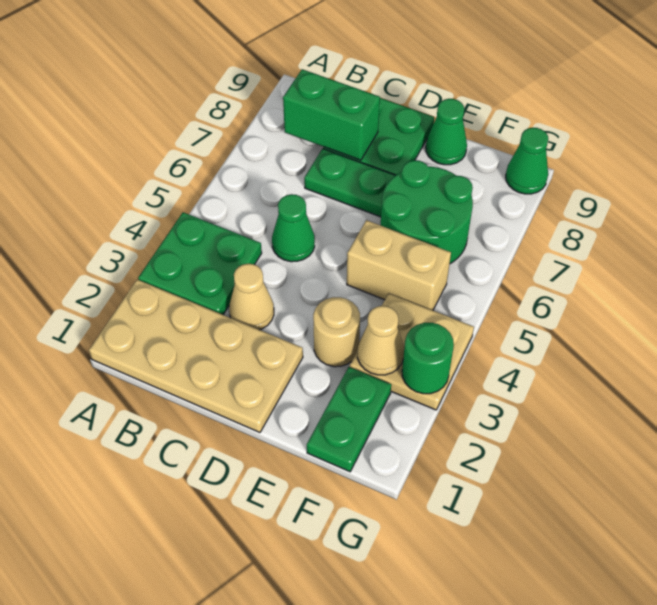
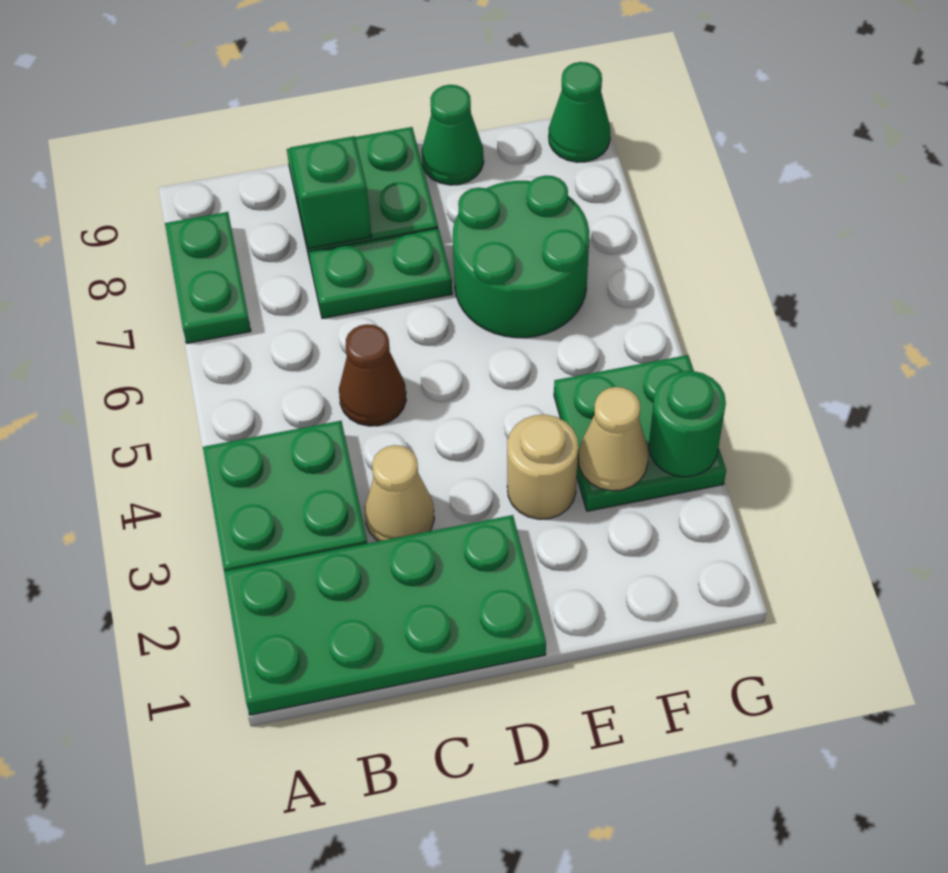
tan plate A1:D2 level 1 -> green plate A1:D2 level 1
green brick B8:C8 level 2 -> green brick C8 level 2
green cone C5 level 1 -> brown cone C5 level 1
tan brick E5:F5 level 1 -> none
green plate F1:F2 level 1 -> green plate A7:A8 level 1
tan plate F3:G4 level 1 -> green plate F3:G4 level 1

